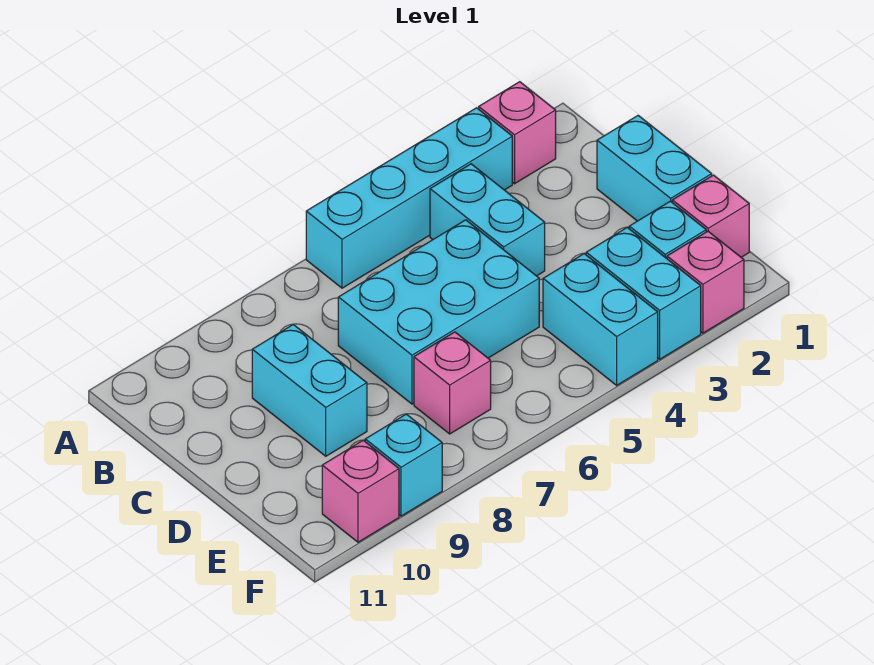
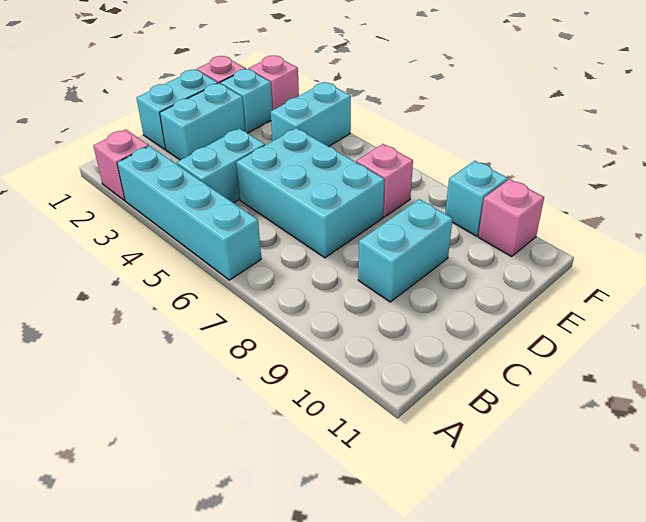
cyan brick E3:F3 level 1 -> cyan brick C2:D2 level 1

